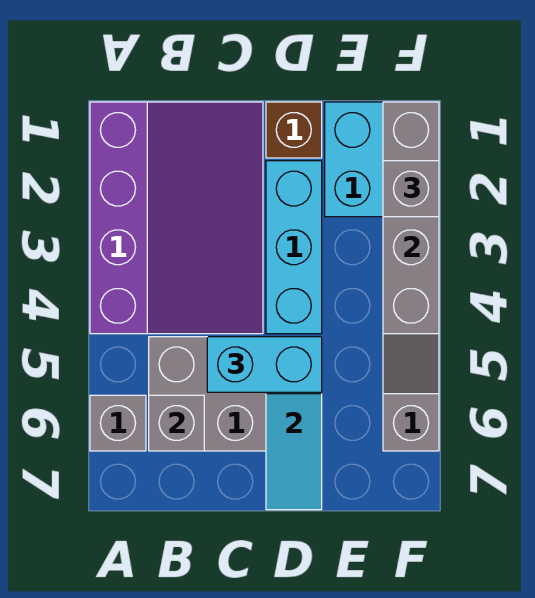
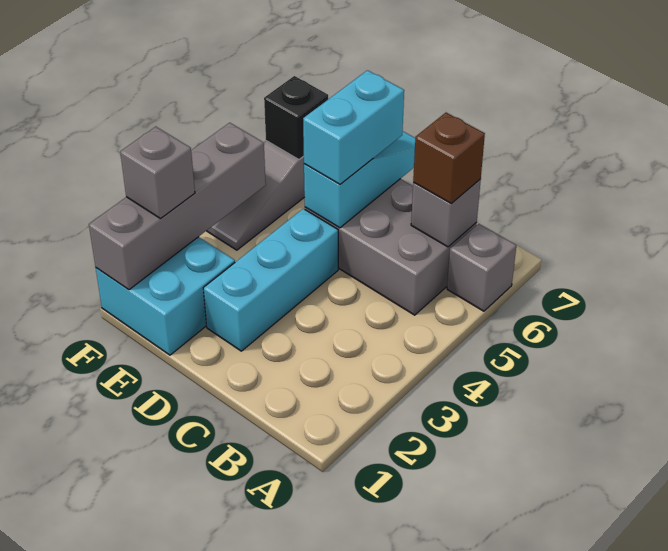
purple slope A1:C4 level 1 top A -> none
cyan brick C5:D5 level 3 -> cyan brick D5:D6 level 3
brown brick D1 level 1 -> brown brick B6 level 3
none -> black brick F6 level 2

